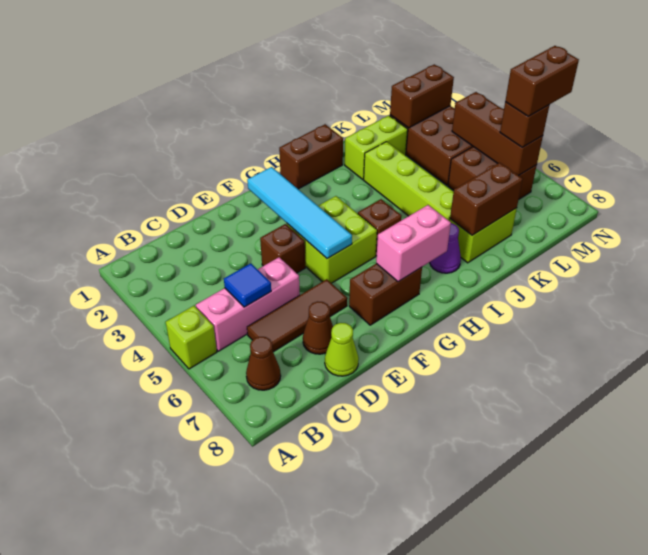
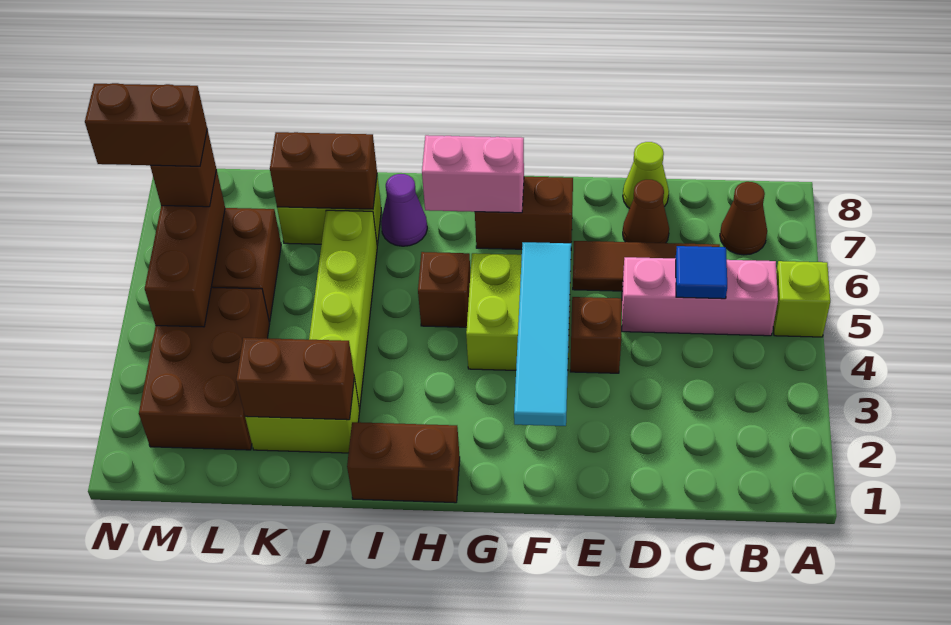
brown brick L2:M2 level 2 -> brown brick J2:K2 level 2

